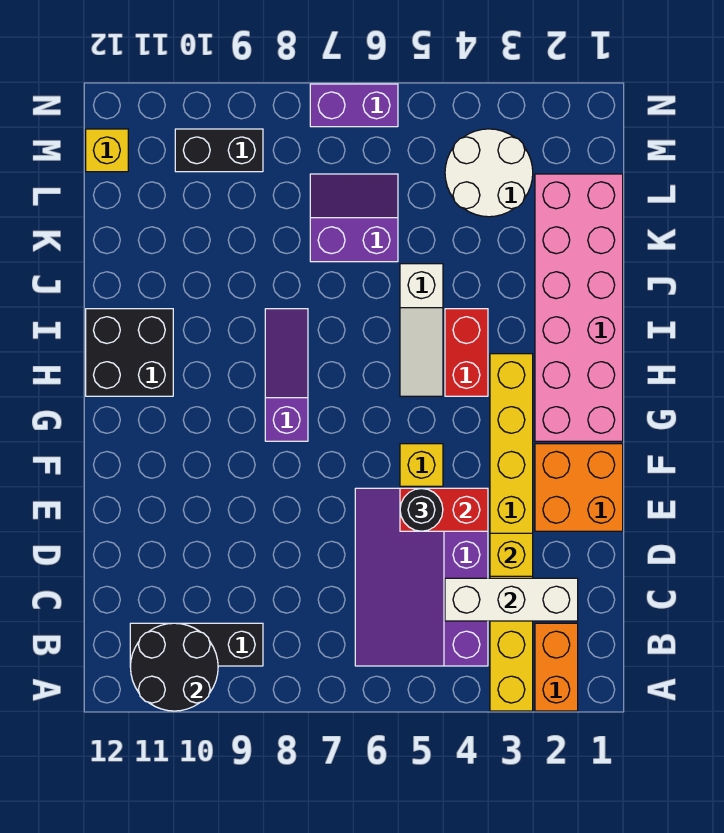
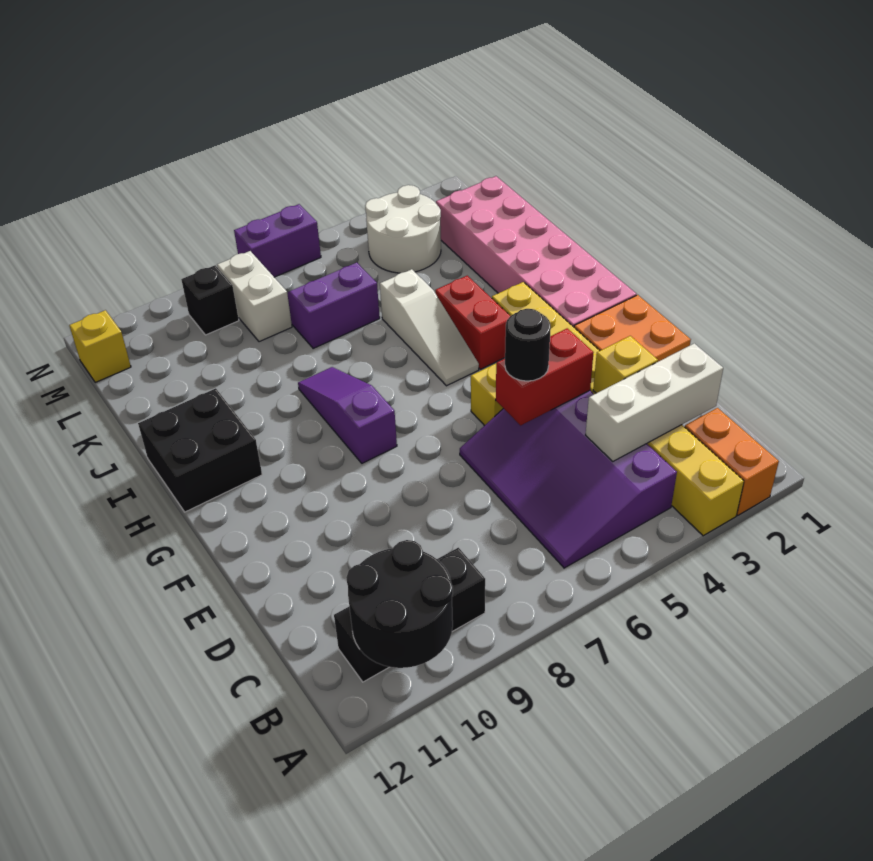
none -> white brick L8:M8 level 1
black brick M9:M10 level 1 -> black brick M9 level 1

